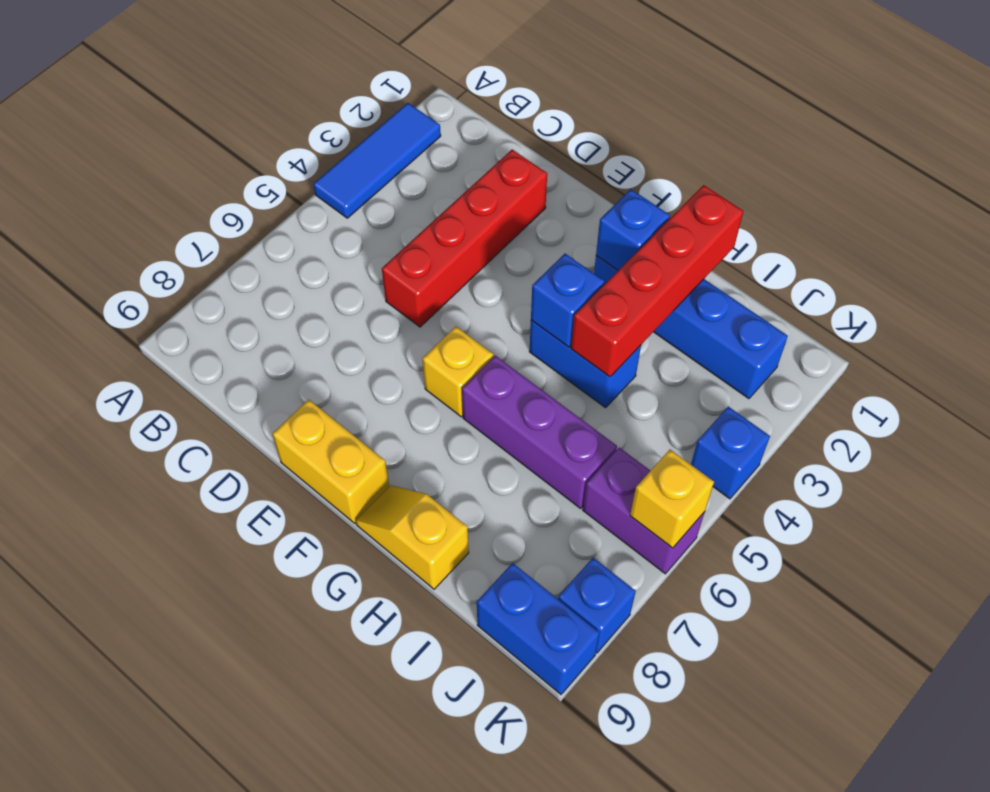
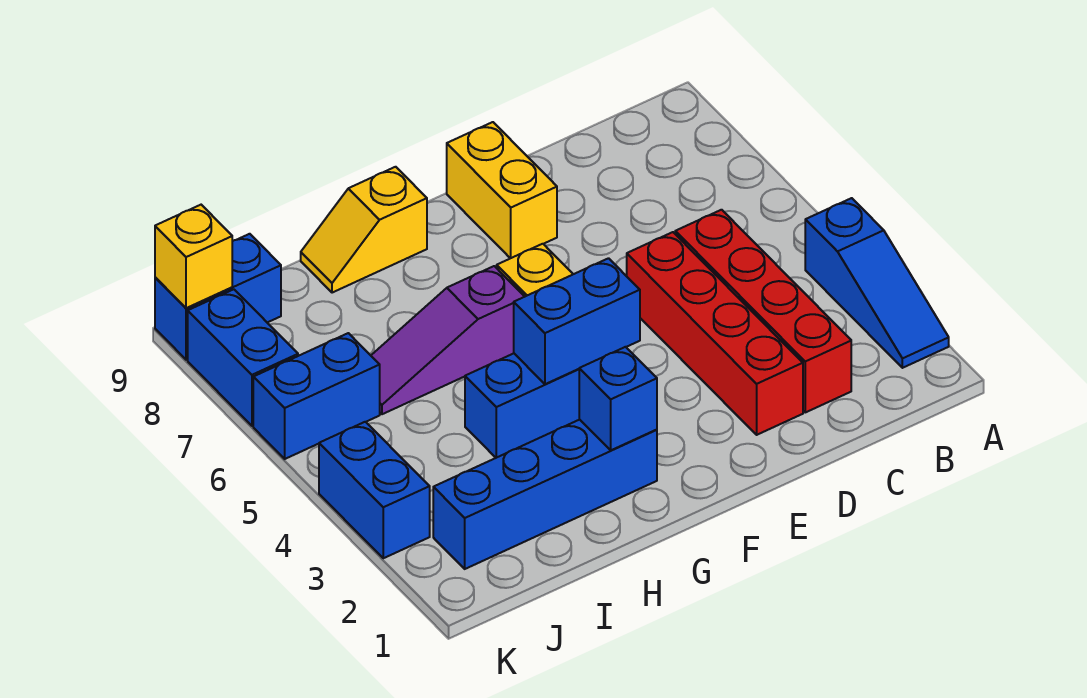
blue tile A2:A4 level 1 -> blue slope A2:A4 level 1 top 4
yellow brick E9:F9 level 1 -> yellow brick E8:E9 level 1
blue brick G4 level 2 -> blue brick F4:G4 level 2
purple brick G6:I6 level 1 -> purple slope G6:I6 level 1 top G
yellow slope G9:H9 level 1 top H -> yellow slope G9:H9 level 1 top G
red brick H1:H4 level 2 -> red brick C2:C5 level 1
purple brick J6:K6 level 1 -> blue brick J6:K6 level 1
blue brick K4 level 1 -> blue brick K3:K4 level 1
yellow brick K6 level 2 -> yellow brick K9 level 2
blue brick K8 level 1 -> blue brick K7:K8 level 1

